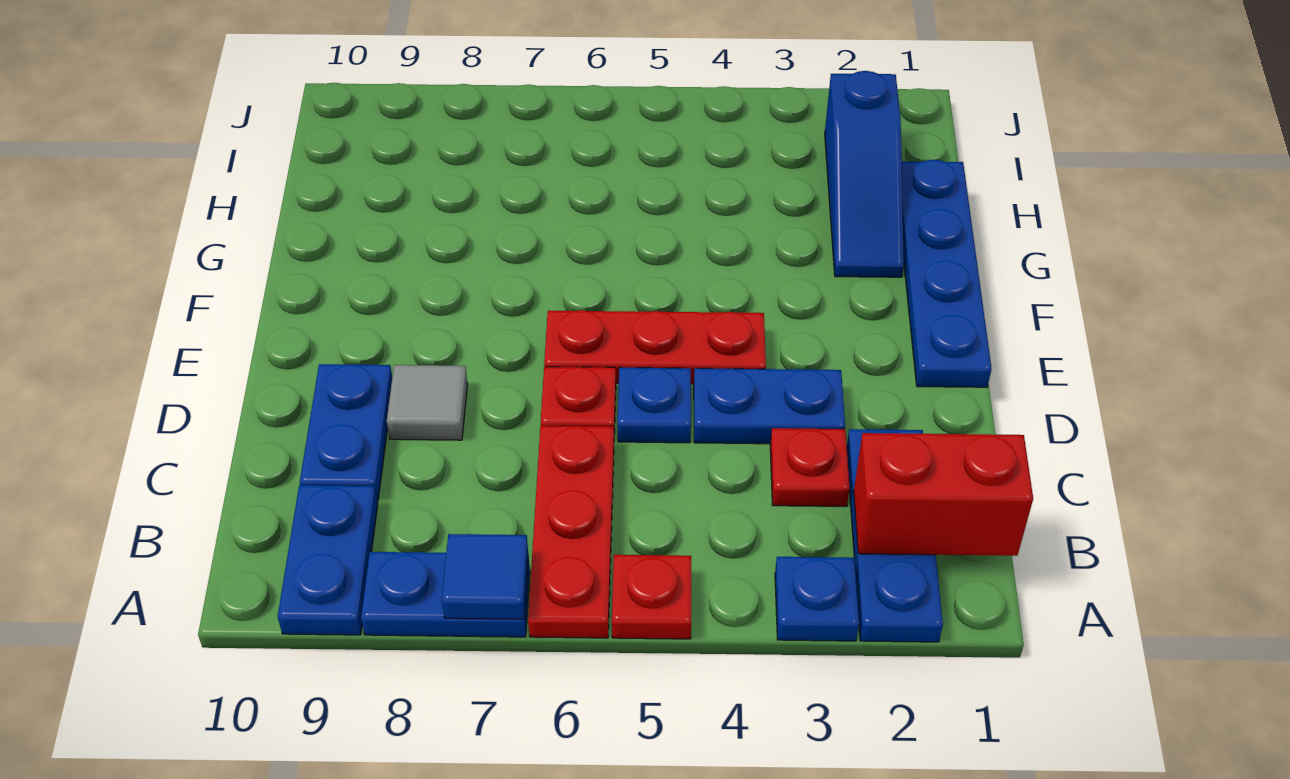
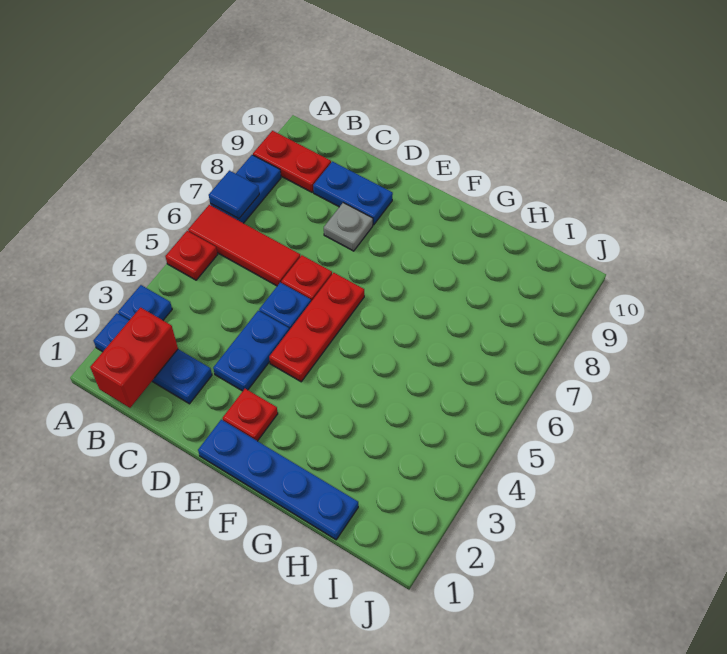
red plate A6:C6 level 1 -> red tile A6:C6 level 1
blue plate A9:B9 level 1 -> red plate A9:B9 level 1
red plate C3 level 1 -> red plate E2 level 1
grey tile D8 level 1 -> grey plate D8 level 1
blue slope G2:I2 level 1 top I -> none

